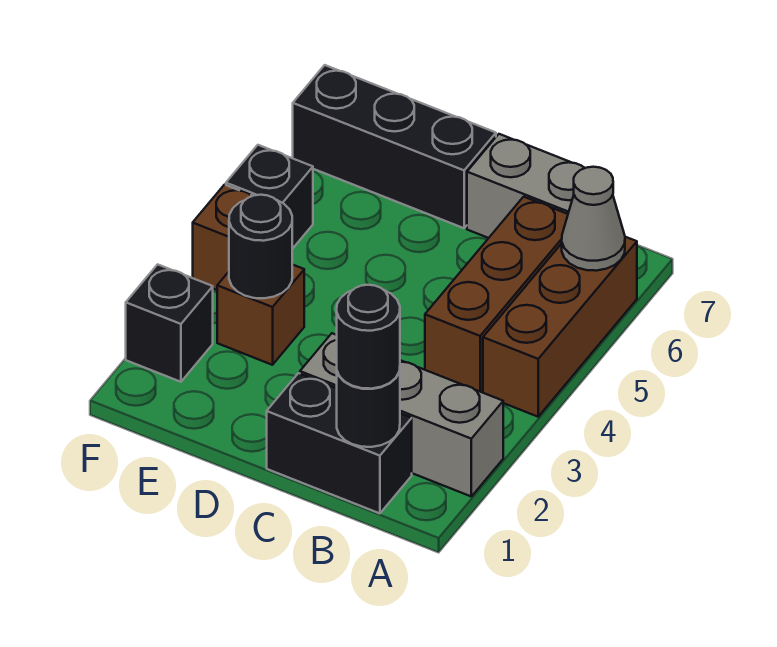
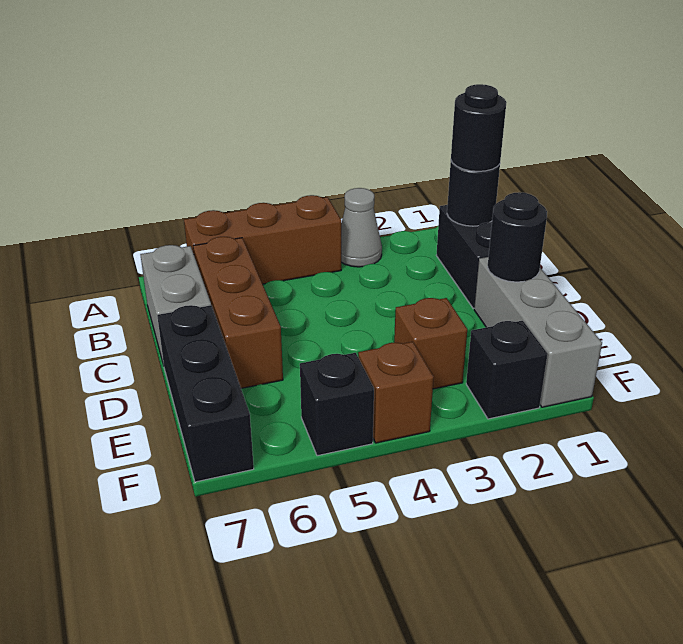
grey brick A2:C2 level 1 -> grey brick D1:F1 level 1
grey cone A6 level 2 -> grey cone A3 level 1
brown brick B4:B6 level 1 -> brown brick B6:D6 level 1
black round brick E3 level 2 -> black round brick D1 level 2

